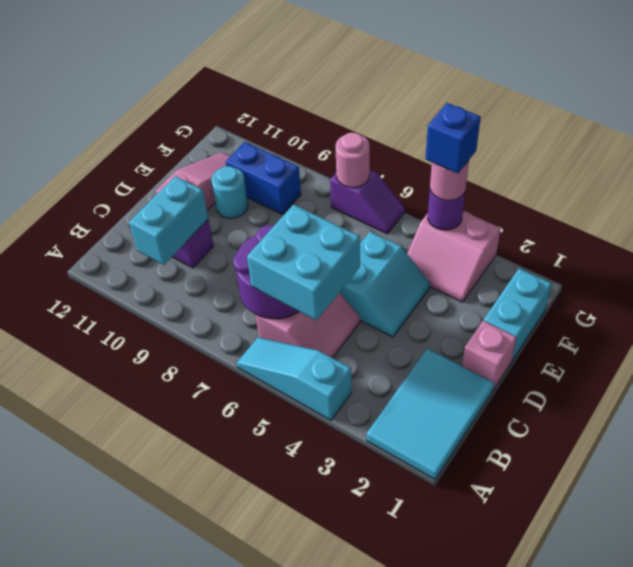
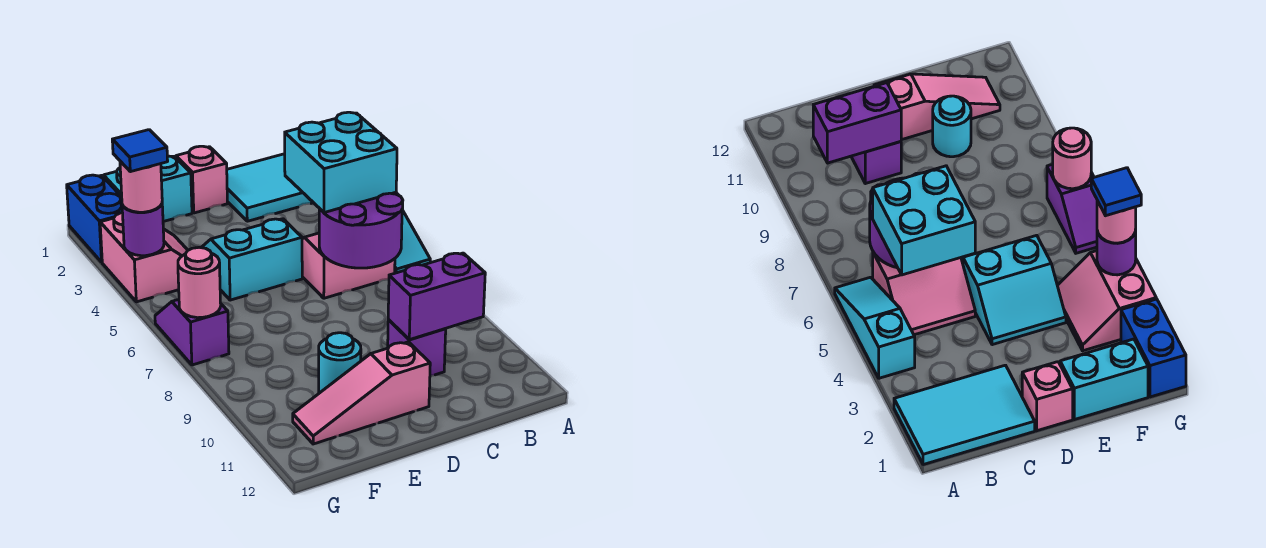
cyan brick B10:C10 level 2 -> purple brick B10:C10 level 2
blue brick F9:F10 level 1 -> blue brick G1:G2 level 1
blue brick G4 level 4 -> blue tile G4 level 4

